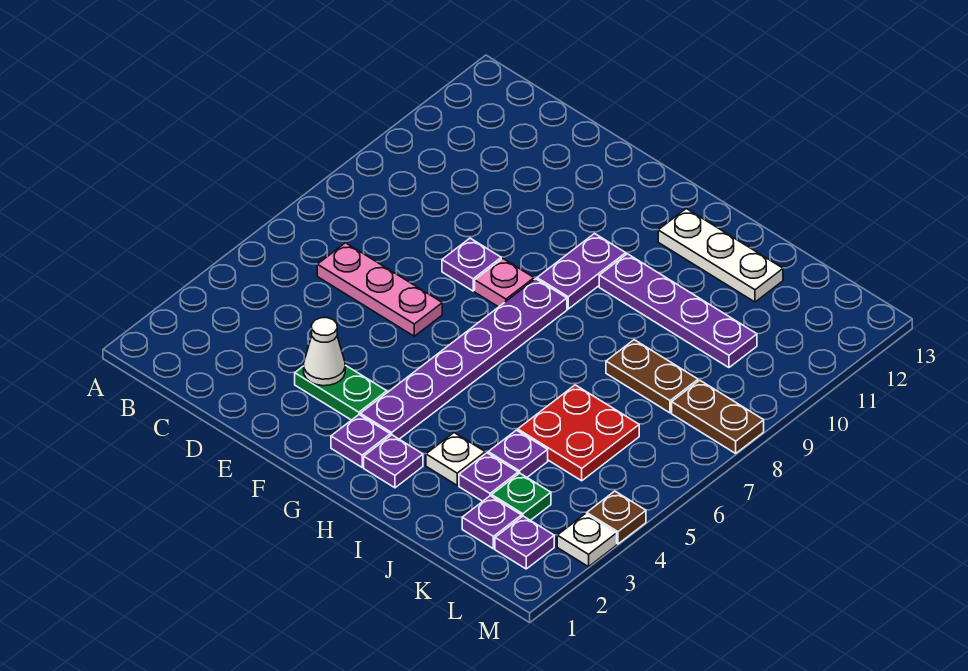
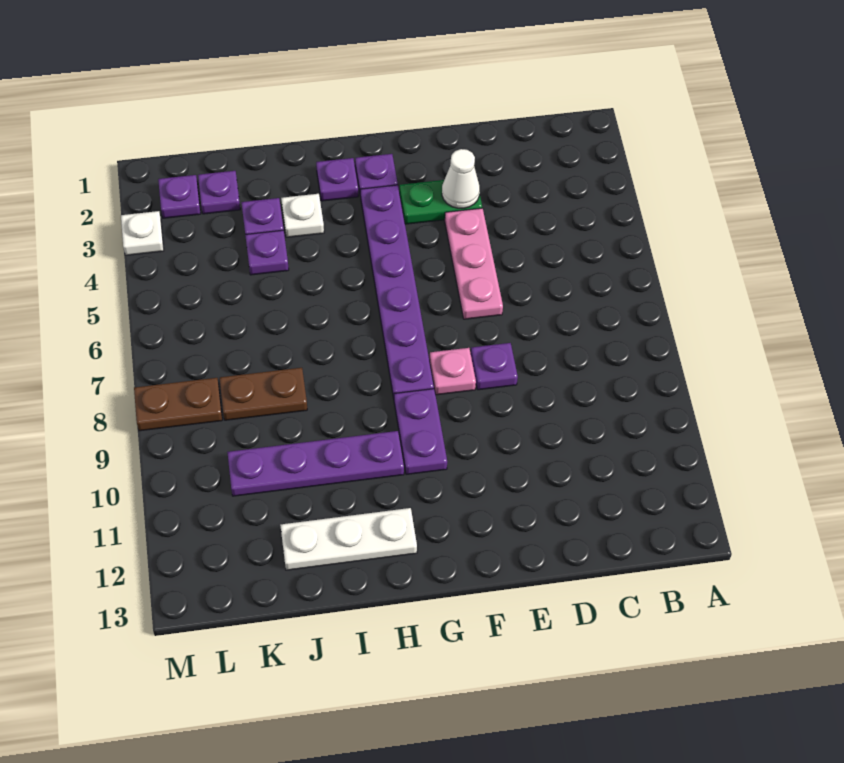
pink plate C6:E6 level 1 -> pink plate E4:E6 level 1
red plate J5:K6 level 1 -> none
green plate K3 level 1 -> none
brown plate M4 level 1 -> none

